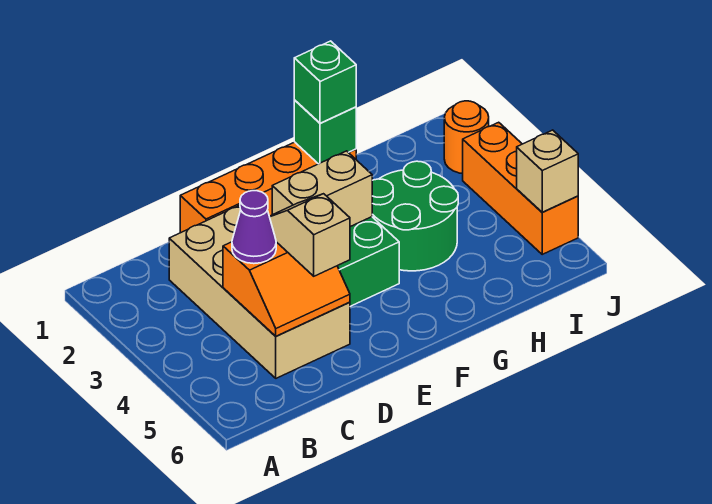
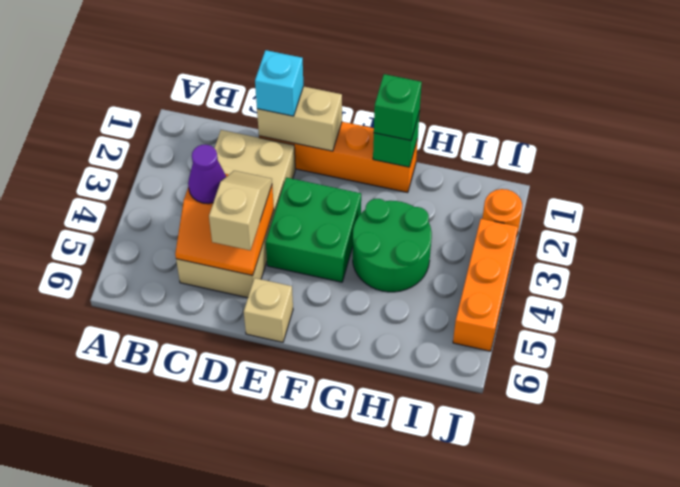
none -> cyan brick D1 level 3
tan brick E3:F3 level 2 -> tan brick D1:E1 level 2
tan brick J5 level 2 -> tan brick E6 level 1

